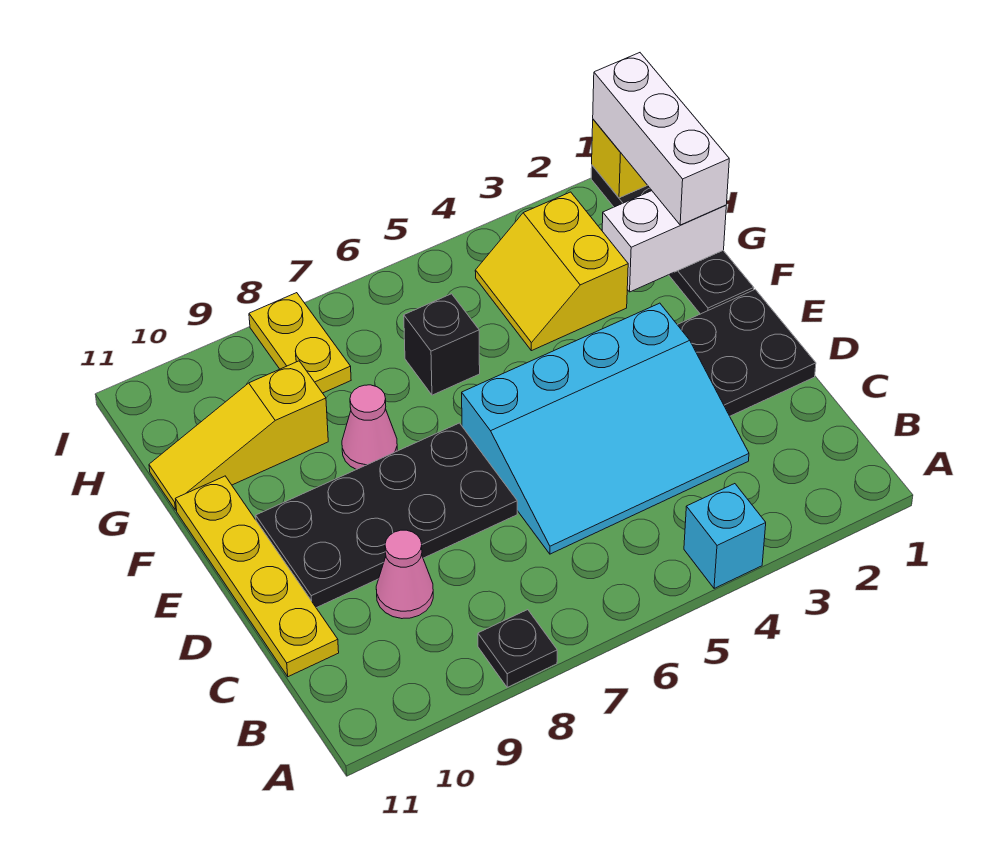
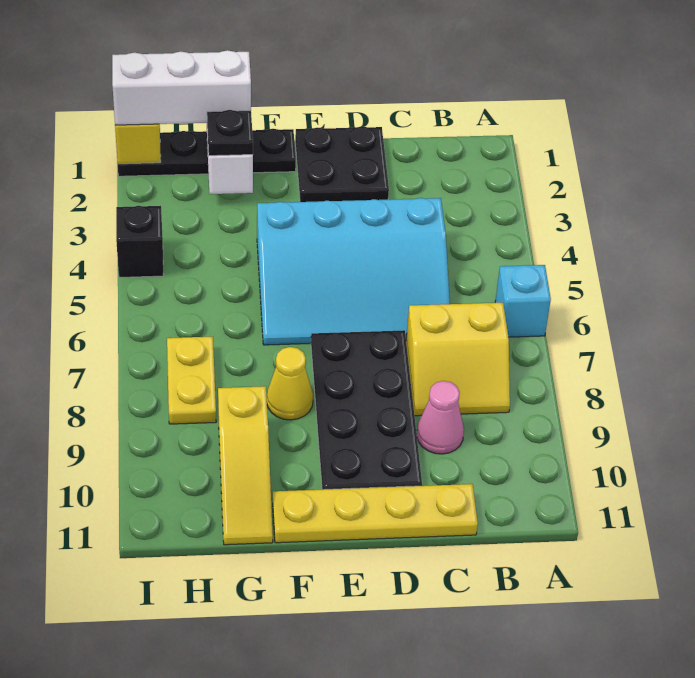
cyan brick A4 level 1 -> cyan brick A6 level 1
black plate A8 level 1 -> black plate G2 level 3
cyan slope C3:E6 level 1 top E -> cyan slope C4:F6 level 1 top 4
pink cone F8 level 1 -> yellow cone F8 level 1
yellow slope G3:H4 level 1 top 3 -> yellow slope B7:C8 level 1 top 7
black brick G6 level 1 -> black brick I4 level 1
yellow plate H8:I8 level 1 -> yellow plate H7:H8 level 1

